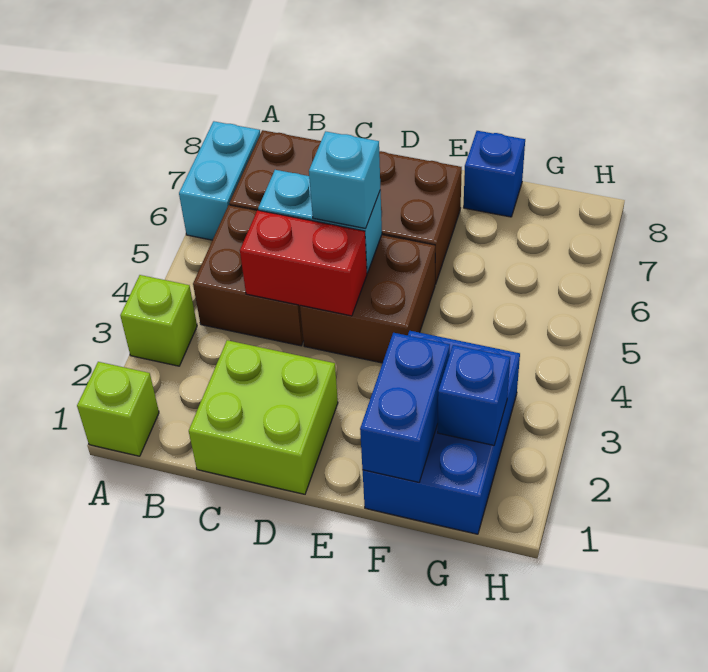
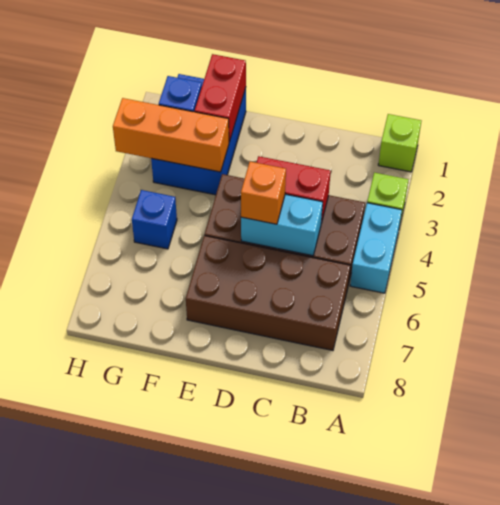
cyan brick A6:A7 level 1 -> cyan brick A4:A5 level 1
lime brick C1:D2 level 1 -> none
cyan brick D5 level 3 -> orange brick D5 level 3
blue brick F1:F2 level 2 -> red brick F1:F2 level 2
none -> orange brick F3:H3 level 2
blue brick F8 level 1 -> blue brick G5 level 1

